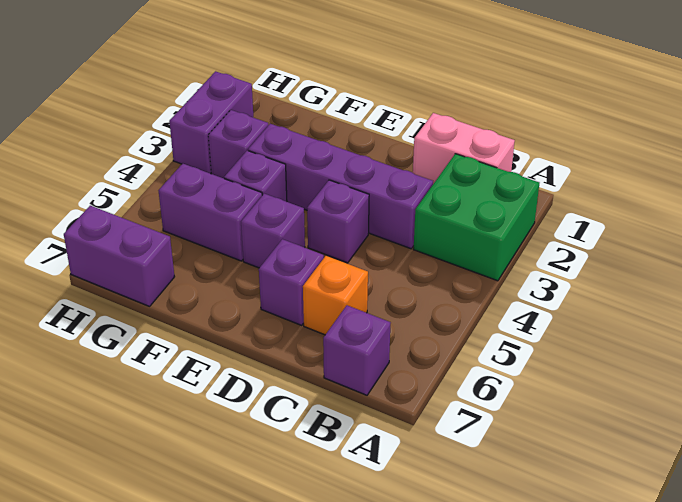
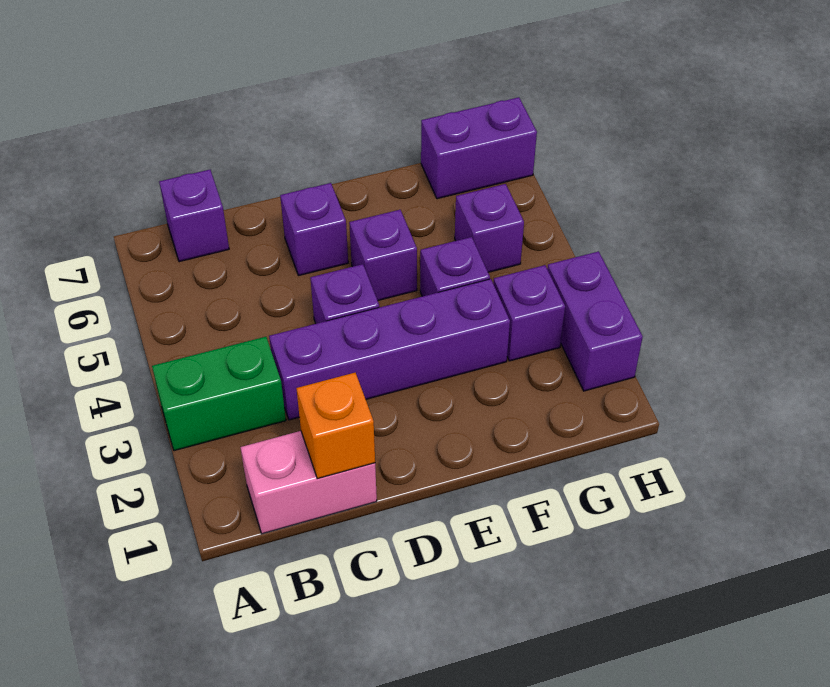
green brick A2:B3 level 1 -> green brick A3:B3 level 1
orange brick C6 level 1 -> orange brick C1 level 2
purple brick F5:G5 level 1 -> purple brick G5 level 1

